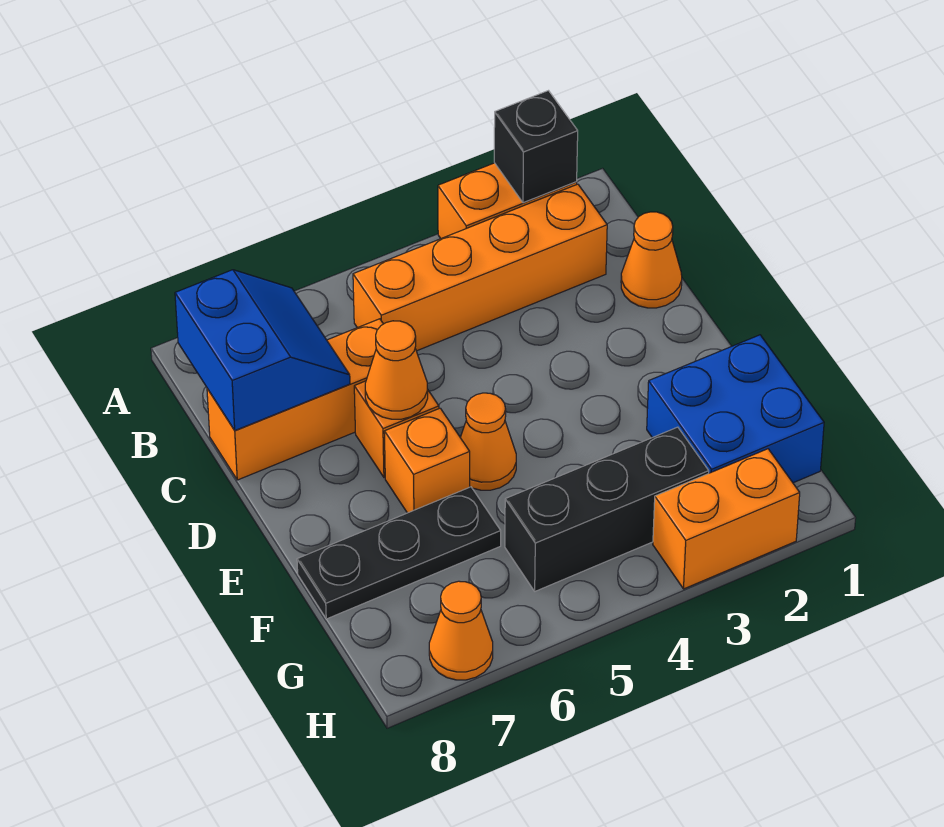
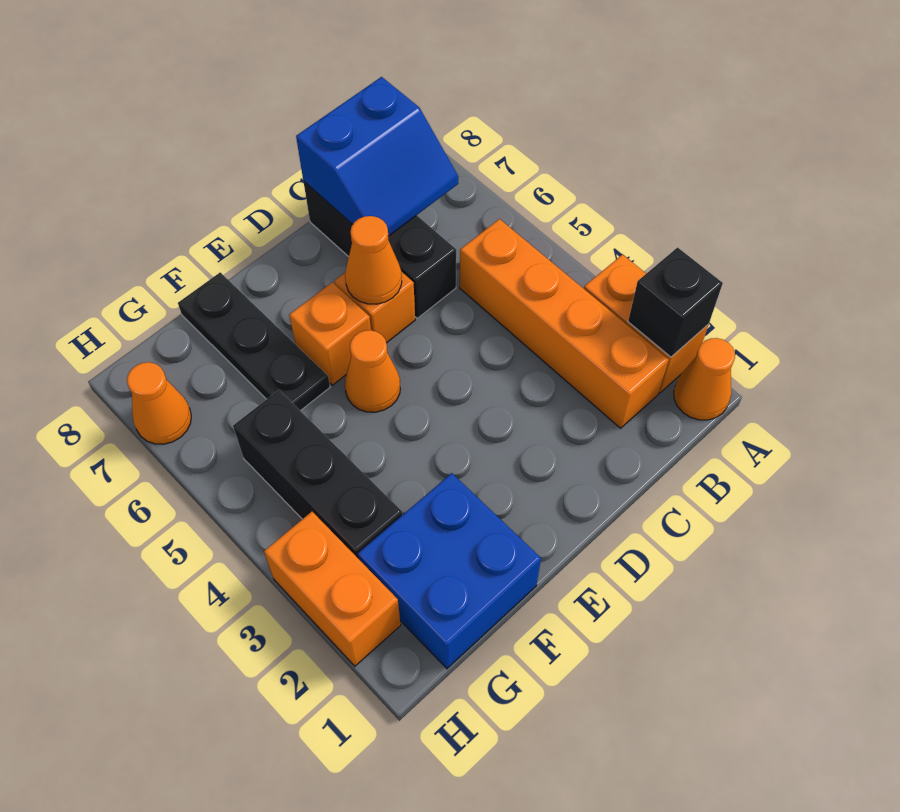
orange cone C1 level 1 -> orange cone A1 level 1
orange brick C6:C8 level 1 -> black brick C6:C8 level 1

